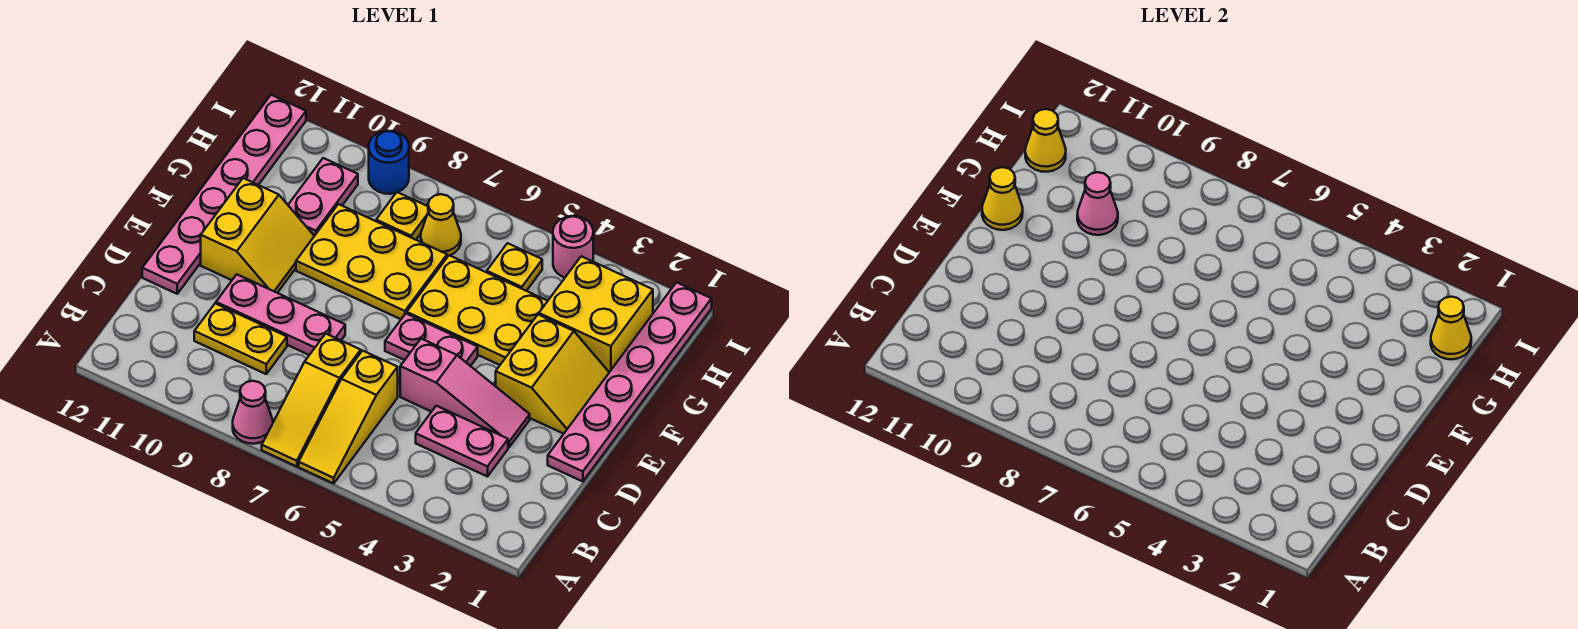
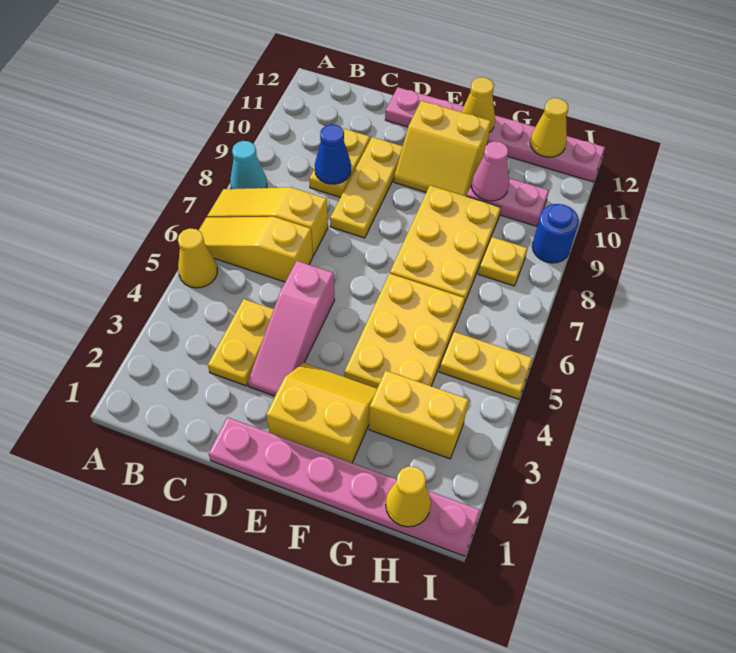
pink cone A8 level 1 -> cyan cone A8 level 1
pink plate C3:C4 level 1 -> yellow plate C3:C4 level 1
none -> blue cone C9 level 2
pink plate D8:D10 level 1 -> yellow plate D8:D10 level 1
yellow slope E2:F3 level 1 top 3 -> yellow slope E2:F3 level 1 top 2
pink plate E5:E6 level 1 -> none
yellow brick G2:H3 level 1 -> yellow brick G3:H3 level 1
yellow plate H5 level 1 -> yellow plate H5:I5 level 1
yellow cone H7 level 1 -> yellow cone A5 level 1
pink round brick I4 level 1 -> none

